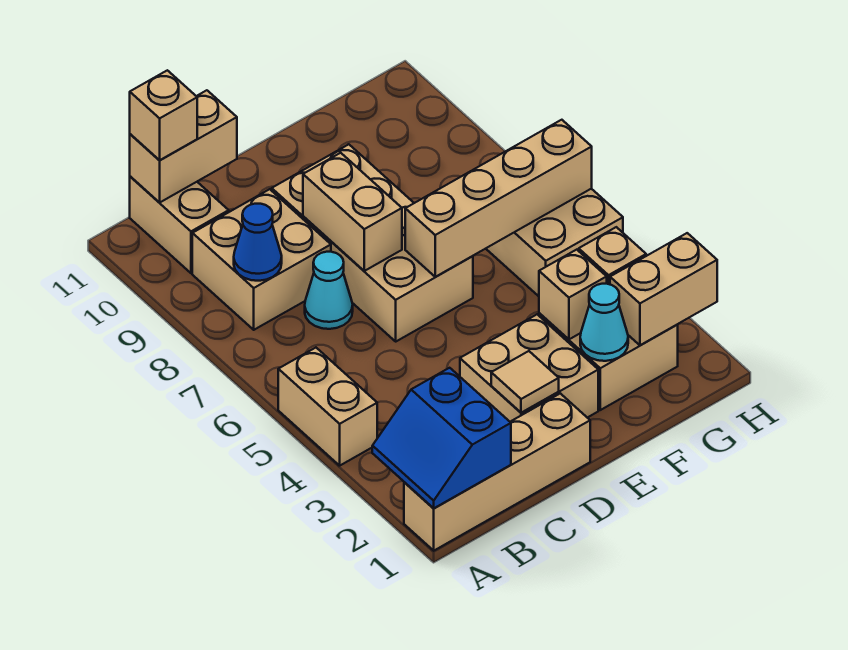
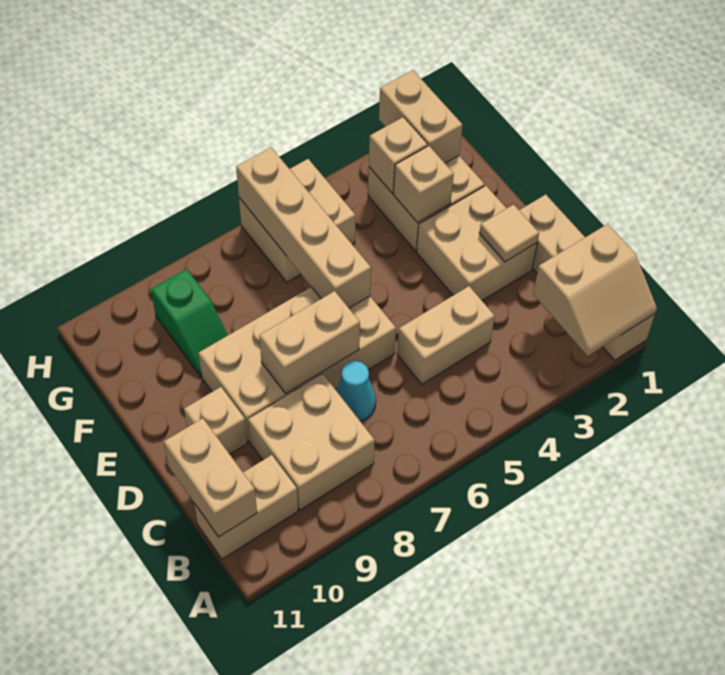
blue slope A1:B2 level 2 top B -> tan slope A1:B2 level 2 top B
tan brick A4:A5 level 1 -> tan brick C4:C5 level 1
blue cone B8 level 2 -> none
tan brick B11 level 3 -> tan brick D10 level 1
cyan cone F2 level 2 -> none
none -> green slope F9:G9 level 1 top G

